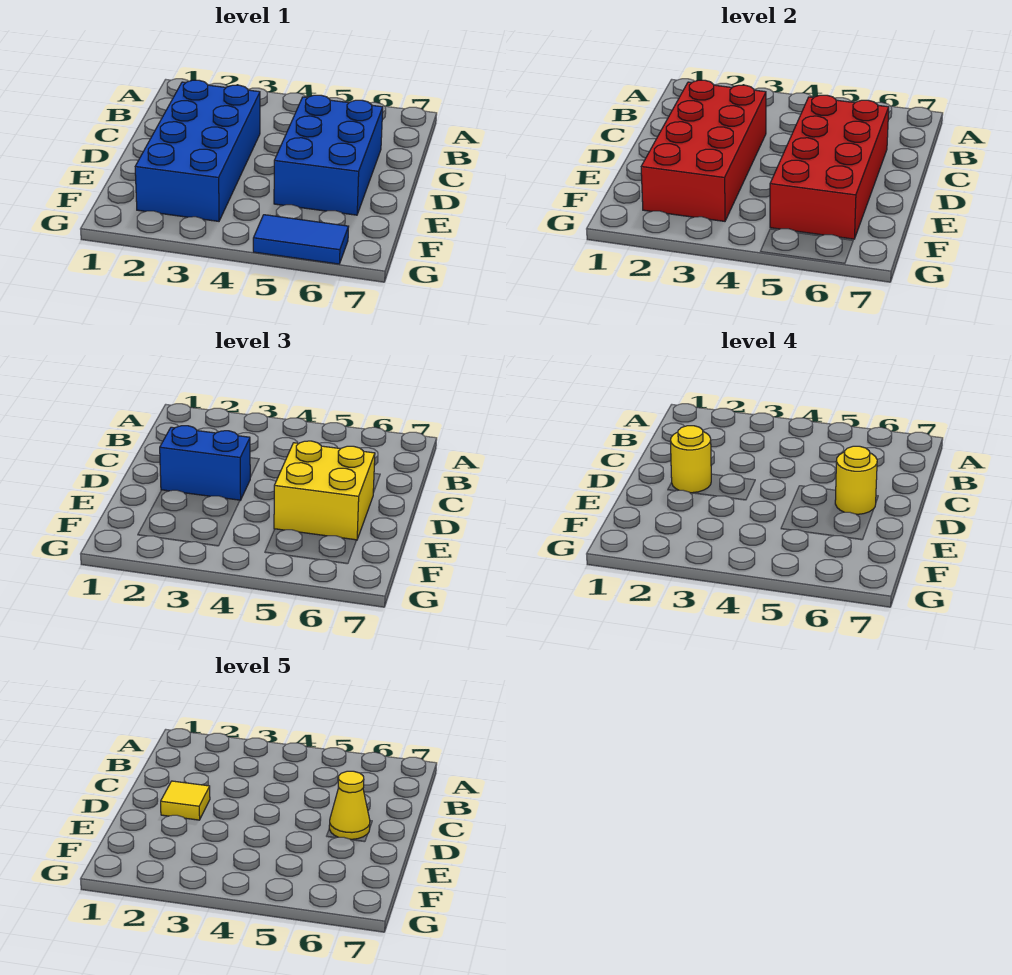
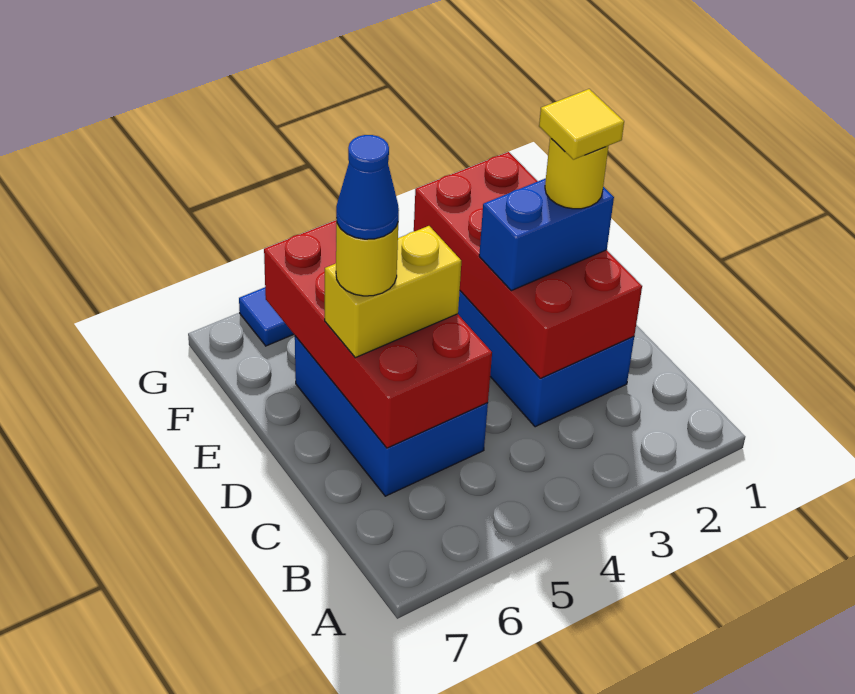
yellow brick D5:E6 level 3 -> yellow brick D5:D6 level 3
yellow cone D6 level 5 -> blue cone D6 level 5

